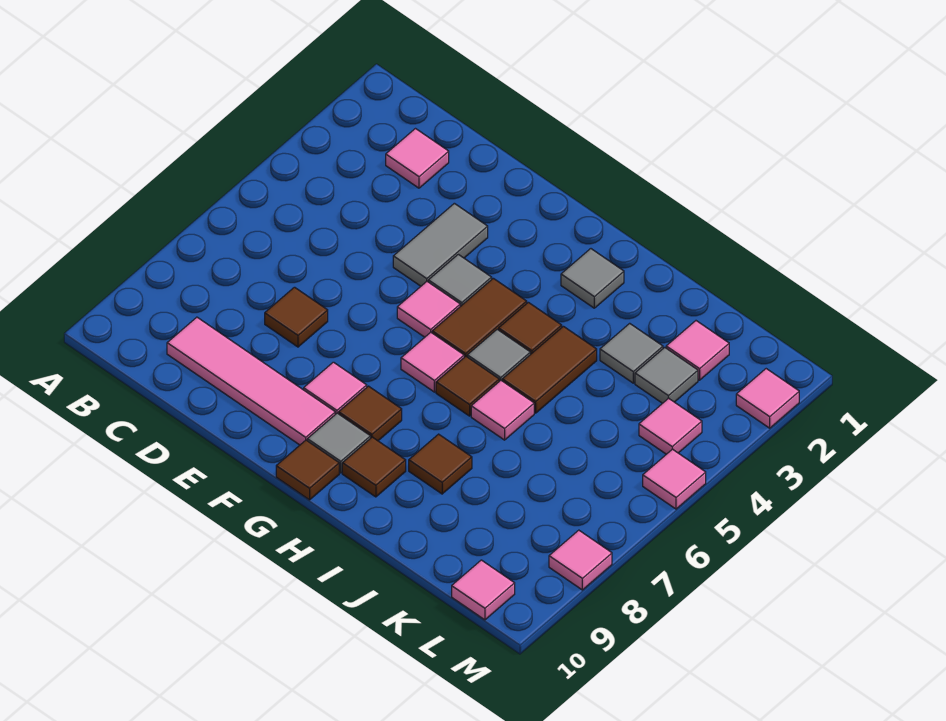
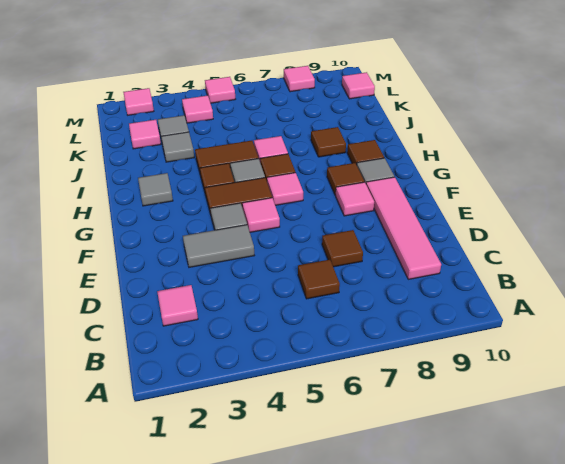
brown tile G10 level 1 -> brown tile C6 level 1

